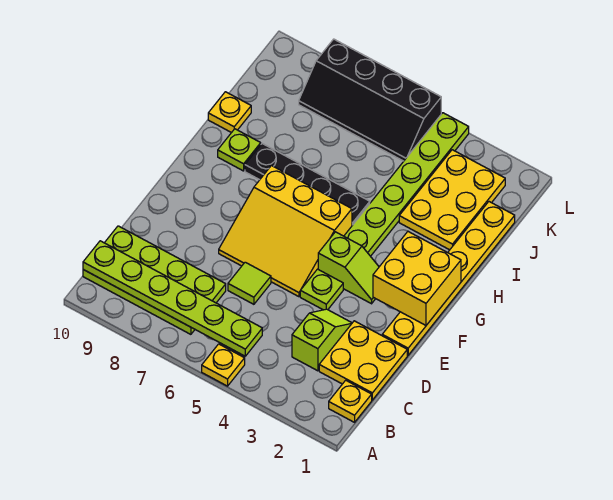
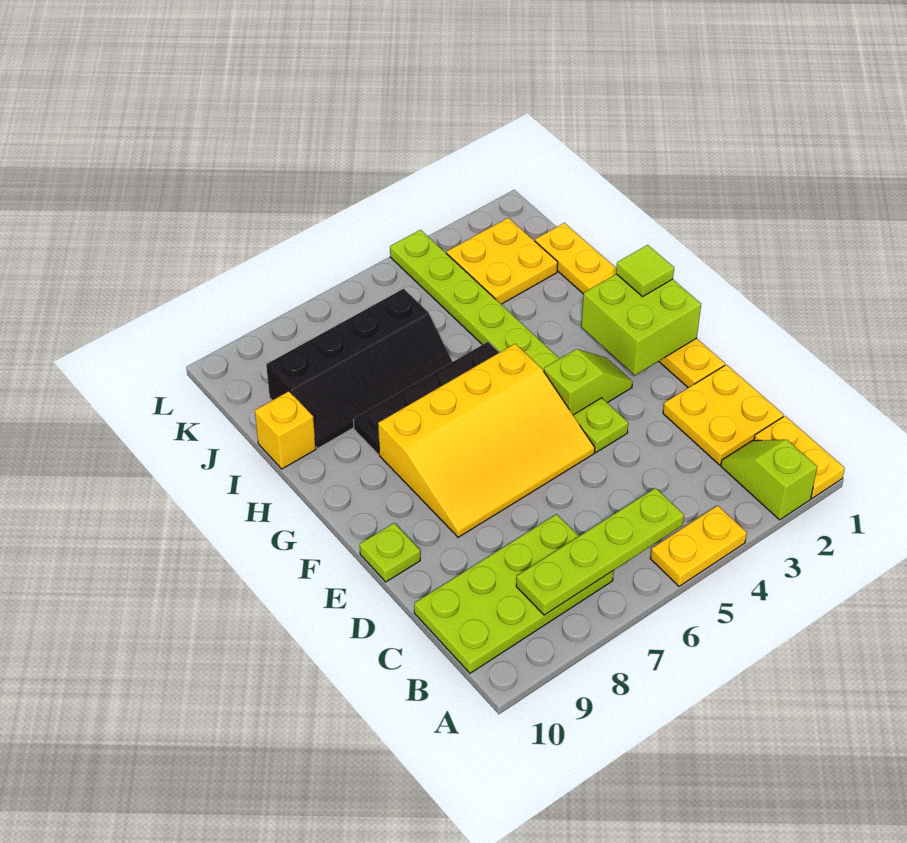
yellow plate A5 level 1 -> yellow plate A4:A5 level 1
yellow plate B1 level 1 -> yellow plate A1:B1 level 1
lime plate B5:B10 level 2 -> lime plate B5:B8 level 2
lime slope C3:D3 level 1 top C -> lime slope A2:B2 level 1 top A
lime tile D6 level 1 -> lime tile G1 level 3
yellow slope E5:G7 level 1 top G -> yellow slope E5:G8 level 1 top G
yellow brick F1:G2 level 2 -> lime brick F1:G2 level 2
lime plate H9 level 1 -> lime plate E10 level 1
yellow plate I2:K3 level 1 -> yellow plate J2:K3 level 1
yellow plate I10 level 1 -> yellow brick I10 level 1
black slope K5:L8 level 1 top L -> black slope I6:J9 level 1 top J

